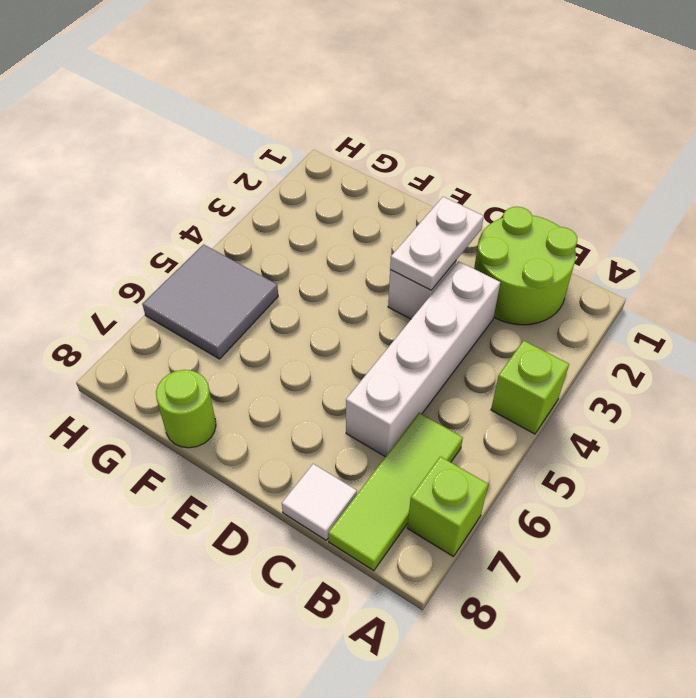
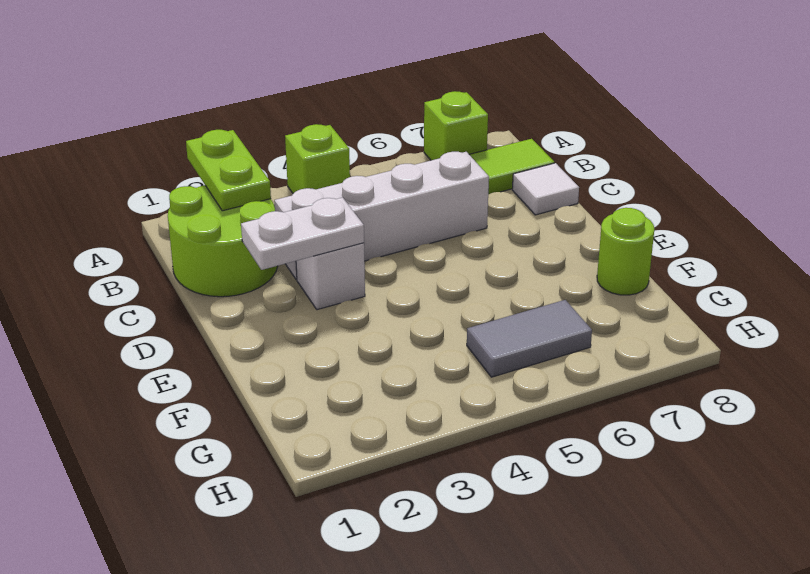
none -> lime plate A2:B2 level 2
grey tile G5:H6 level 1 -> grey tile G5:G6 level 1

